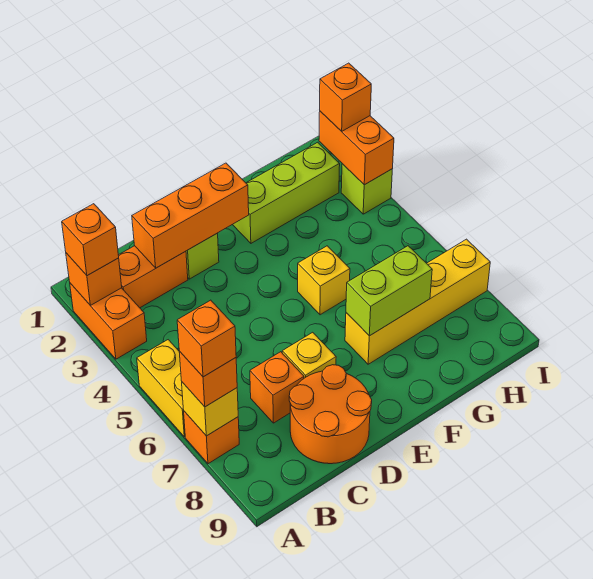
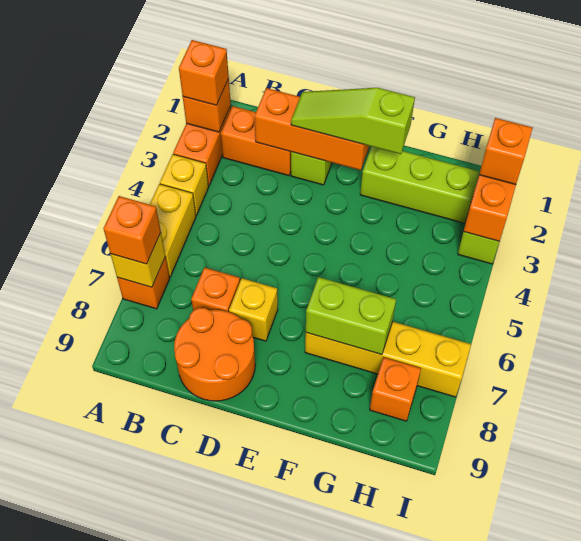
orange brick A7 level 4 -> orange brick H8 level 1
none -> lime slope D2:F2 level 3 top F
yellow brick F5 level 1 -> yellow brick A4 level 1

